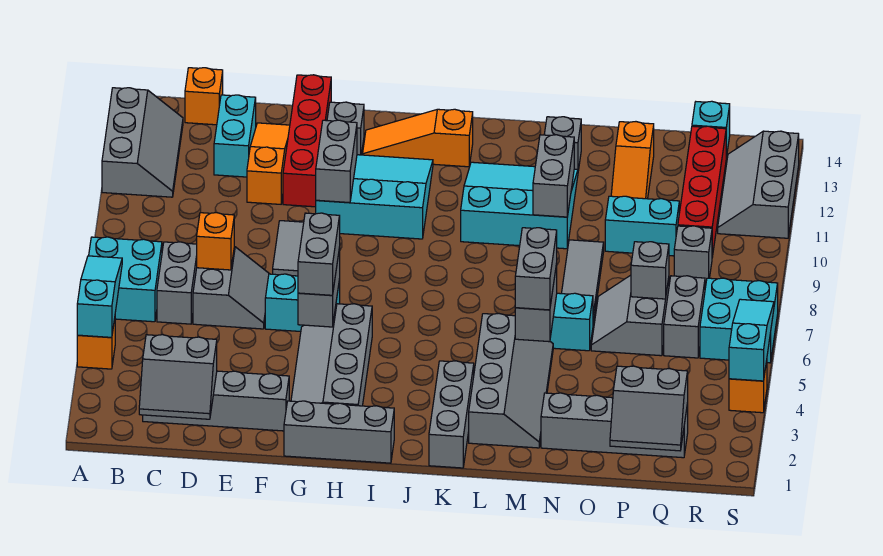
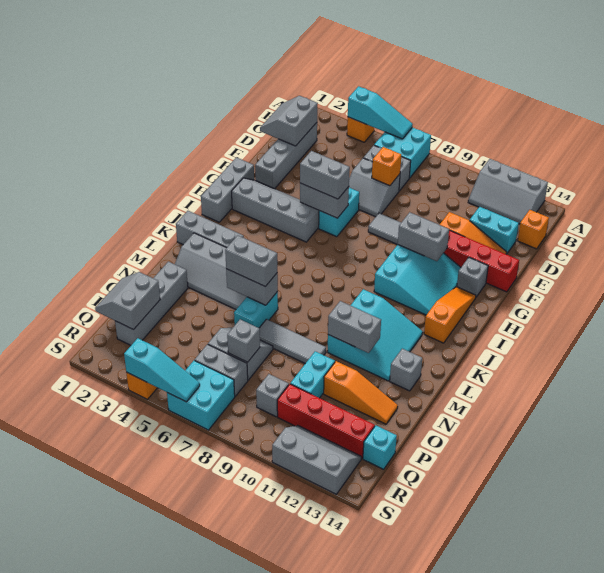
orange slope O11:O13 level 1 top 13 -> orange slope O11:O13 level 1 top 11

